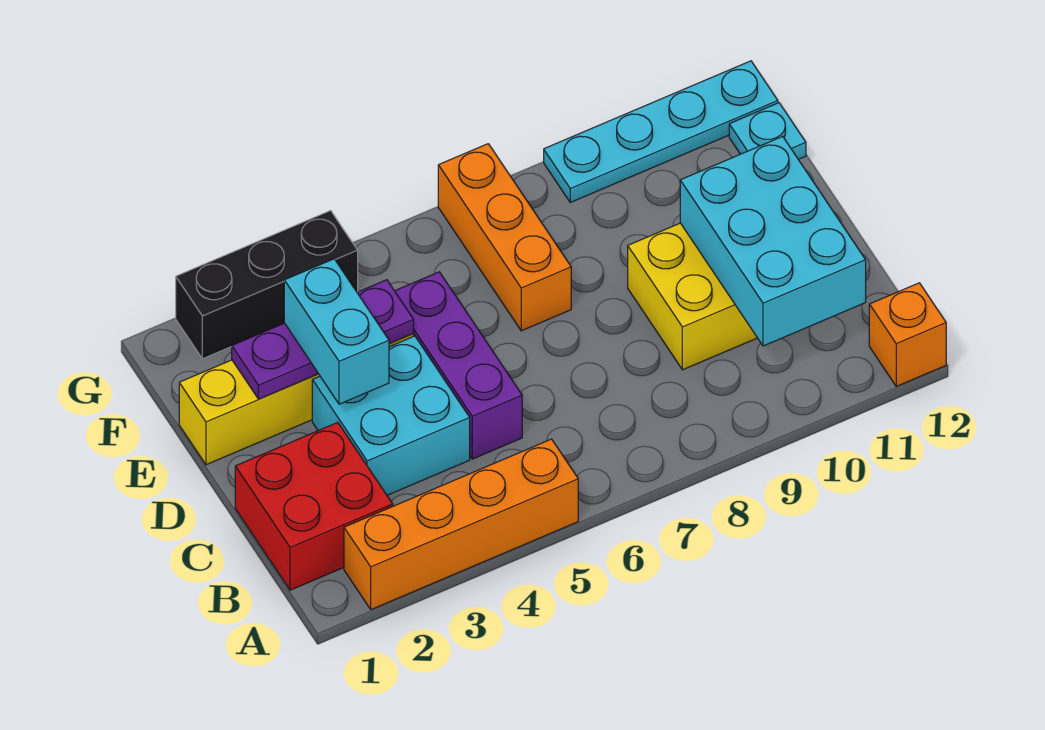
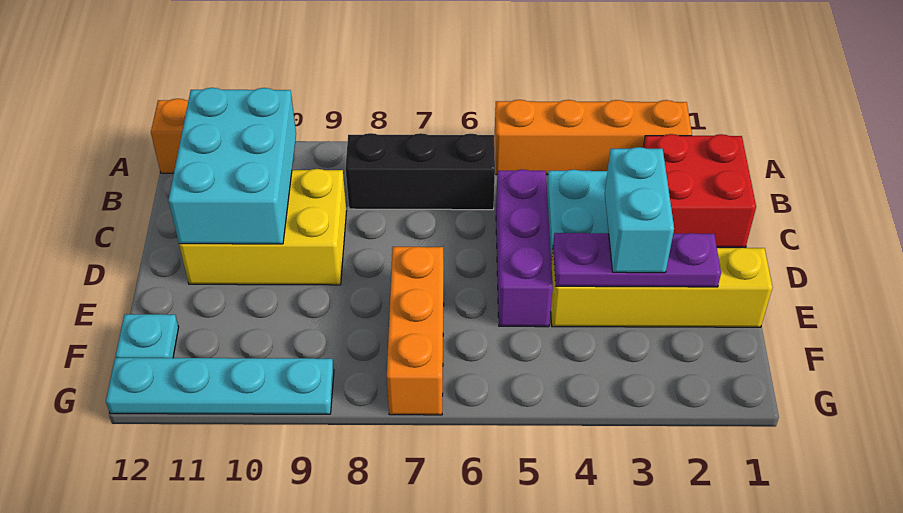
black brick G2:G4 level 1 -> black brick B6:B8 level 1

